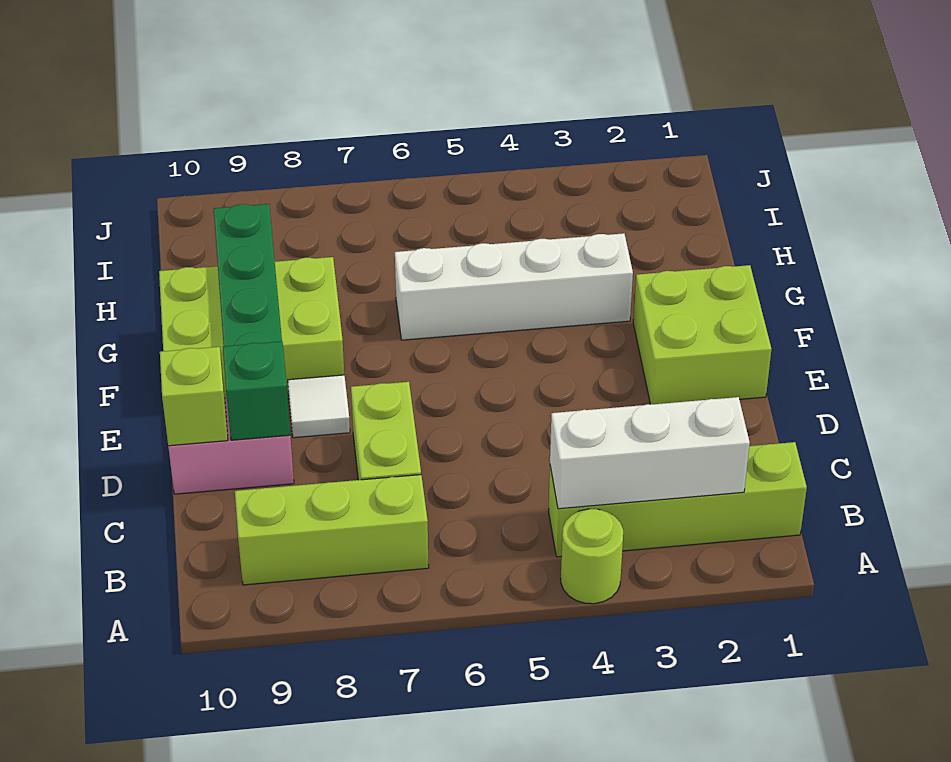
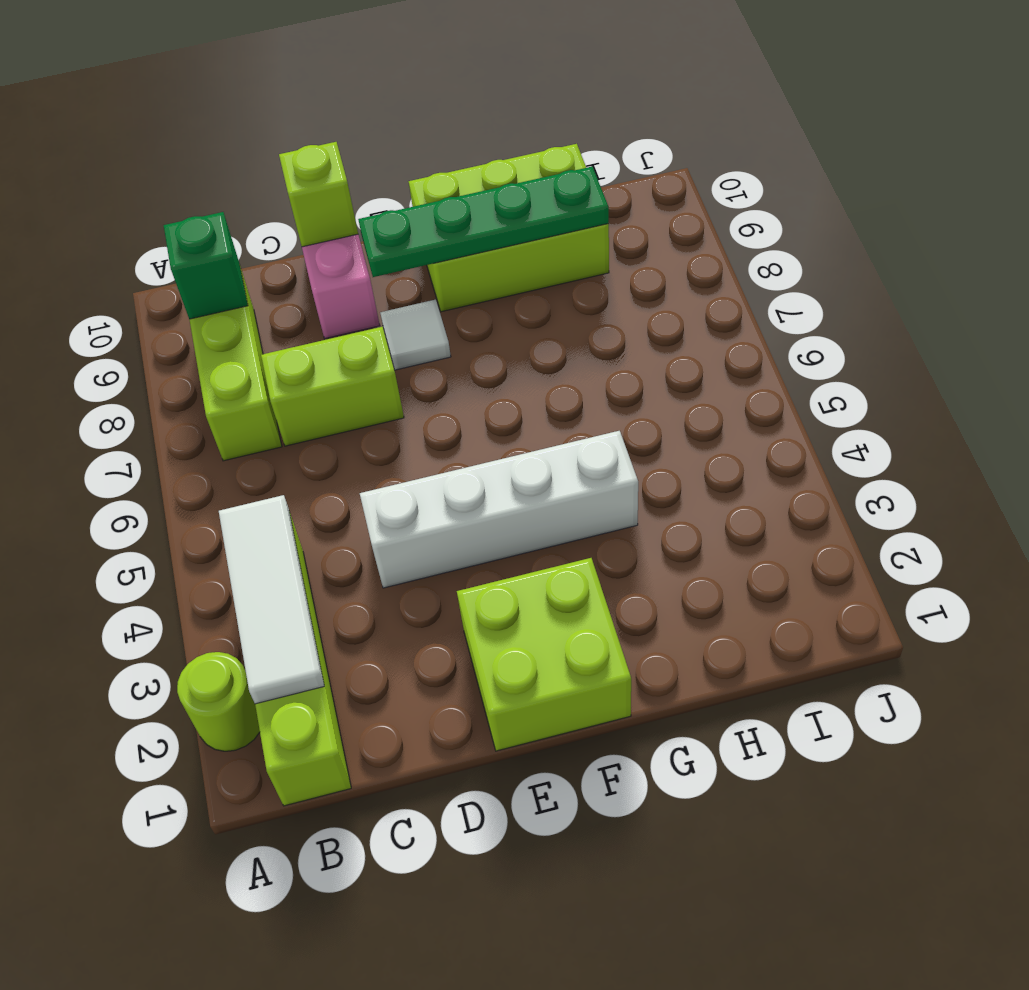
lime round brick A4 level 1 -> lime round brick A2 level 1
white brick B2:B4 level 2 -> white tile B2:B4 level 2
green brick D9 level 2 -> green brick B9 level 2
lime brick F8:G10 level 1 -> lime brick F9:H10 level 1
white brick G3:G6 level 1 -> white brick D4:G4 level 1

